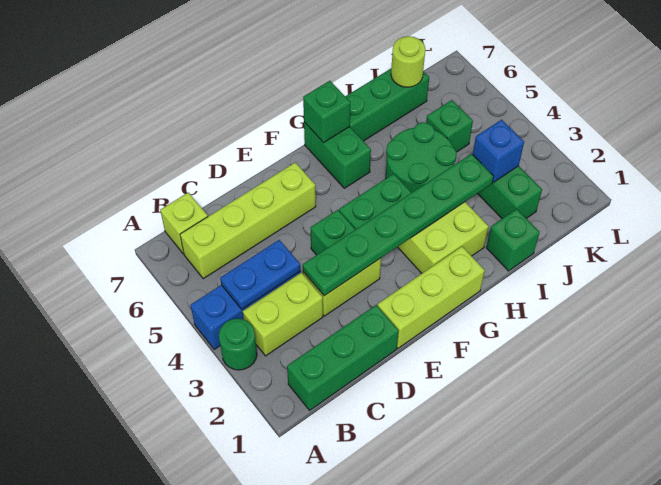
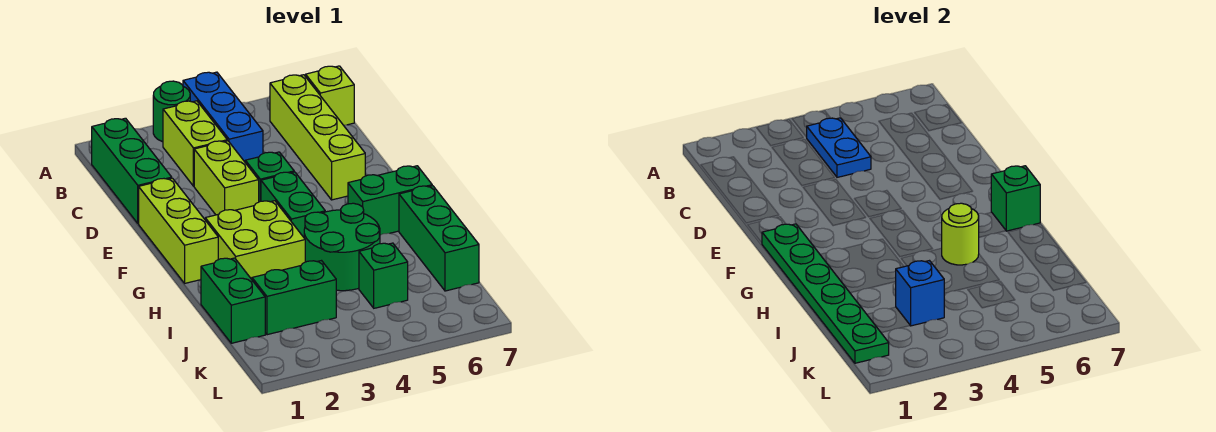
green plate D3:I3 level 2 -> green plate F1:K1 level 2
green brick I1 level 1 -> green brick I1:J1 level 1
lime round brick J7 level 2 -> lime round brick H5 level 2

